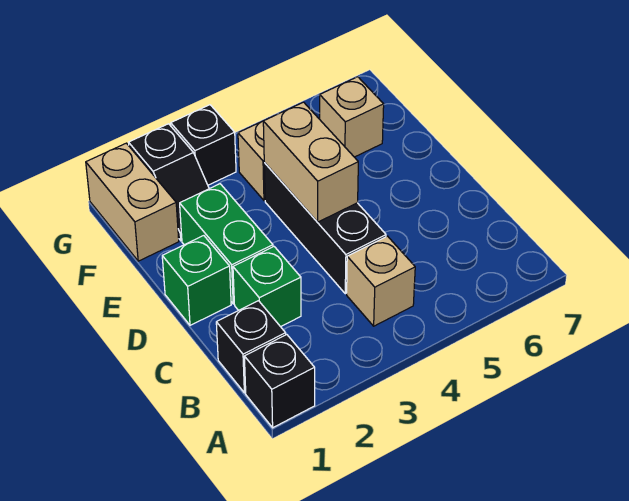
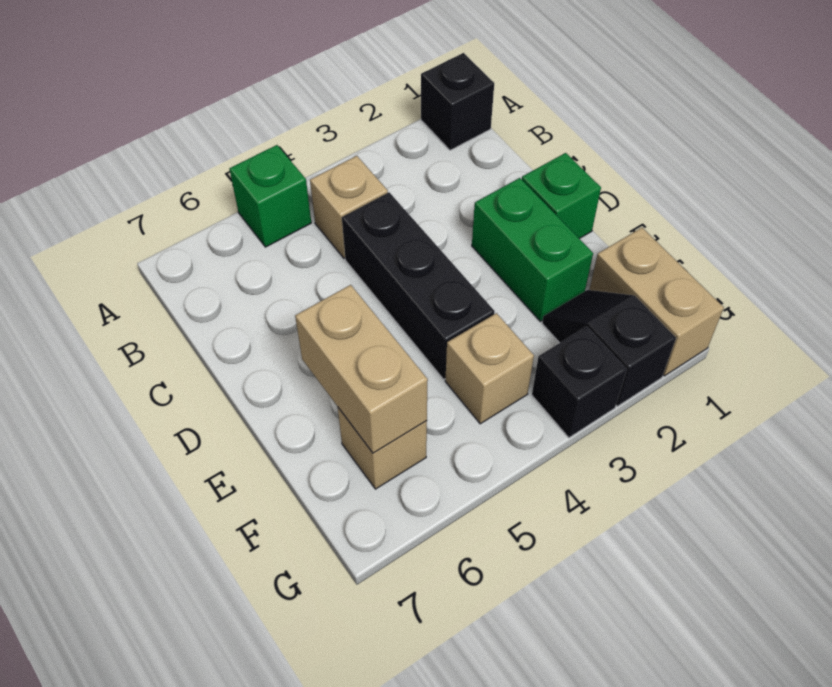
black brick B1 level 1 -> none
green brick C2 level 1 -> green brick A5 level 1
tan brick D4:E4 level 2 -> tan brick E6:F6 level 2

